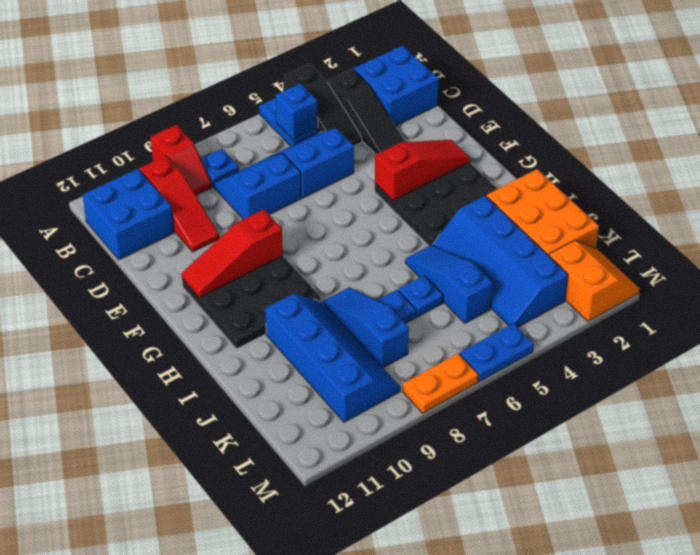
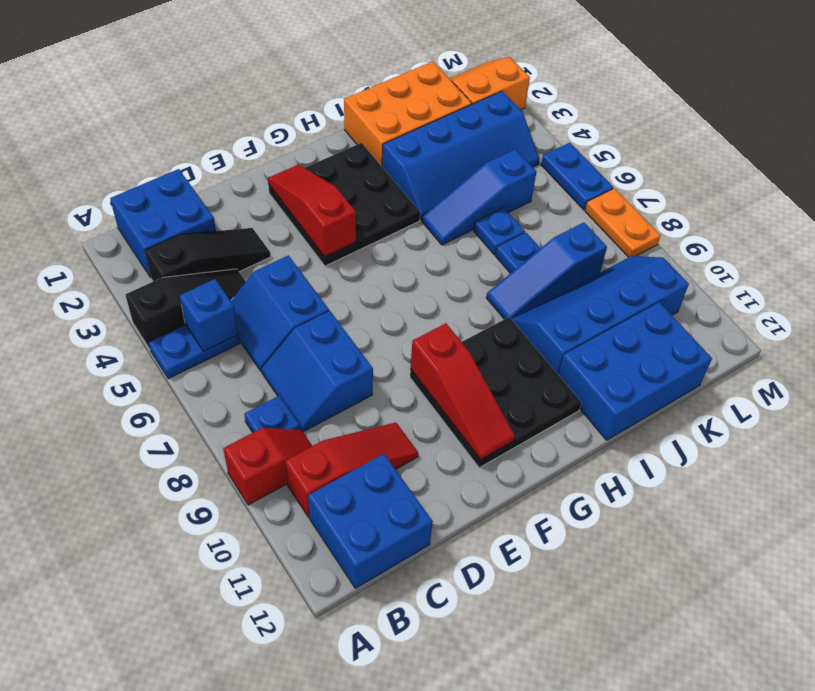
none -> blue brick I11:K12 level 1

